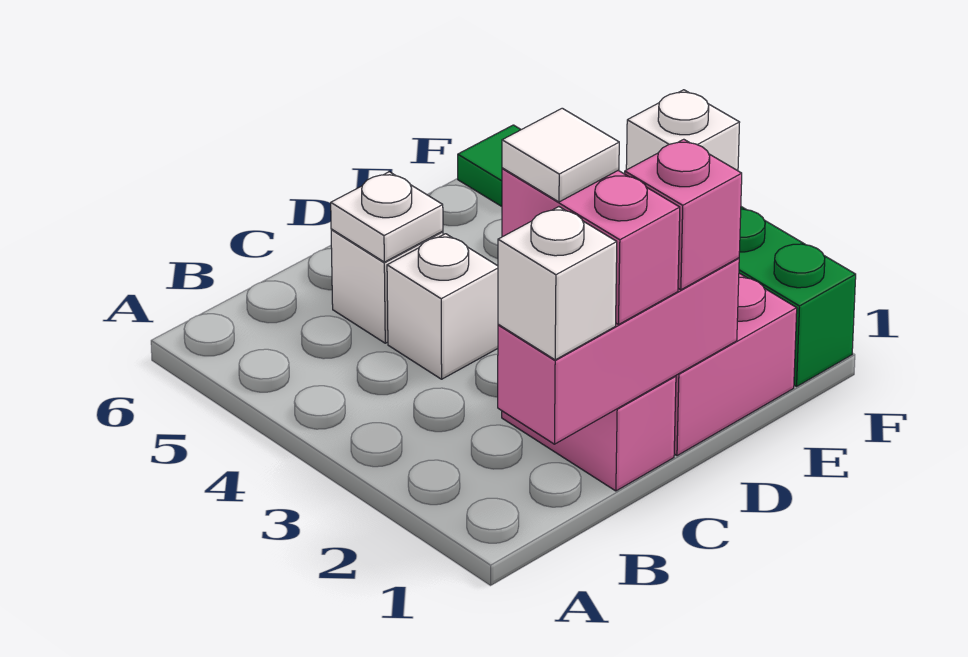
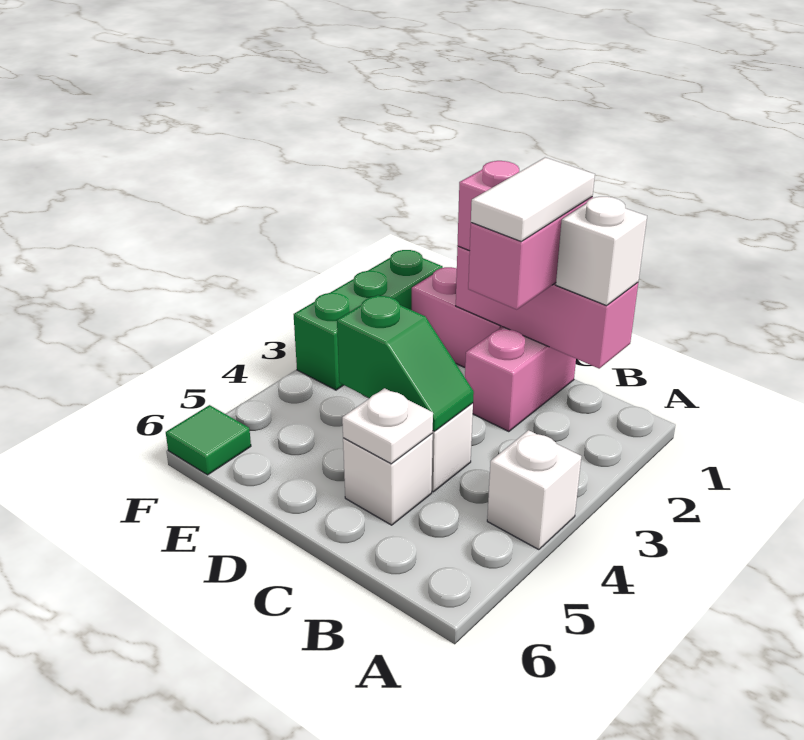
white tile C2 level 4 -> white tile C1:C2 level 4
none -> green slope C4:D4 level 2 top D
white brick F3 level 2 -> white brick A4 level 1

